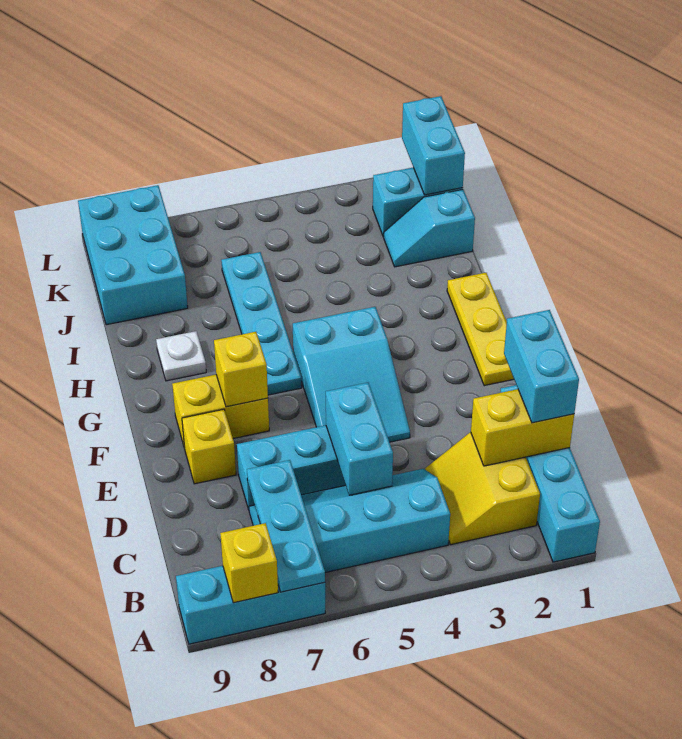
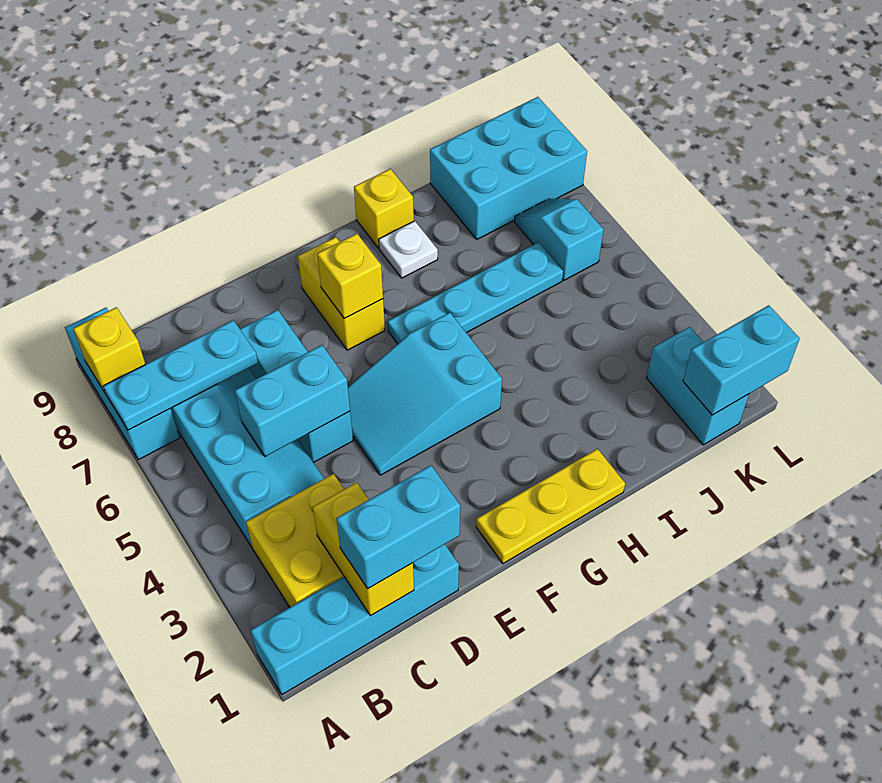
yellow slope B2:C3 level 1 top 2 -> yellow brick B2:C3 level 1
yellow brick E8 level 1 -> yellow brick H9 level 1
cyan slope J1:J2 level 1 top 1 -> cyan slope K6:K7 level 1 top 6

